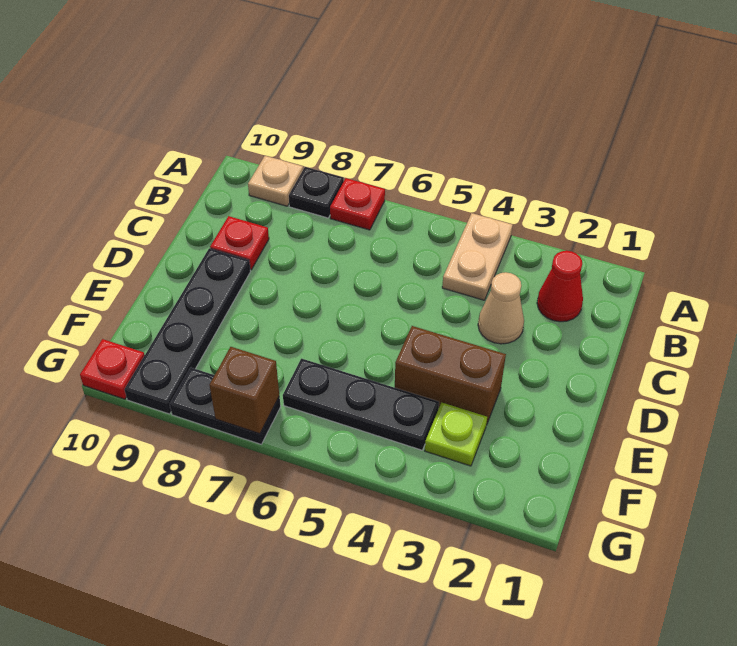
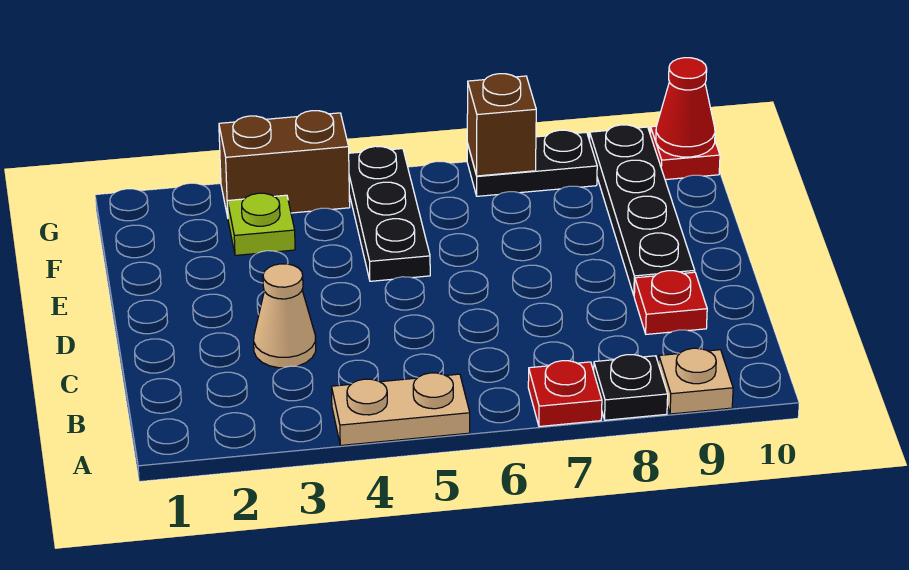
tan plate A4:B4 level 1 -> tan plate A4:A5 level 1
red cone B2 level 1 -> red cone G10 level 2
brown brick E3:E4 level 1 -> brown brick G3:G4 level 1
black plate F4:F6 level 1 -> black plate E5:G5 level 1

